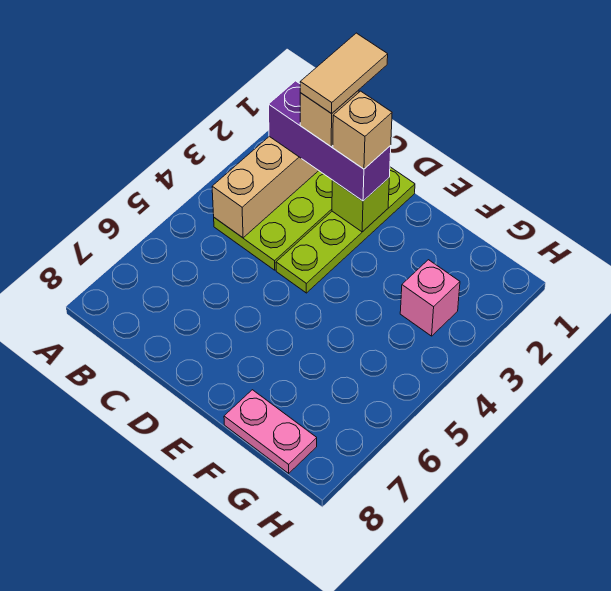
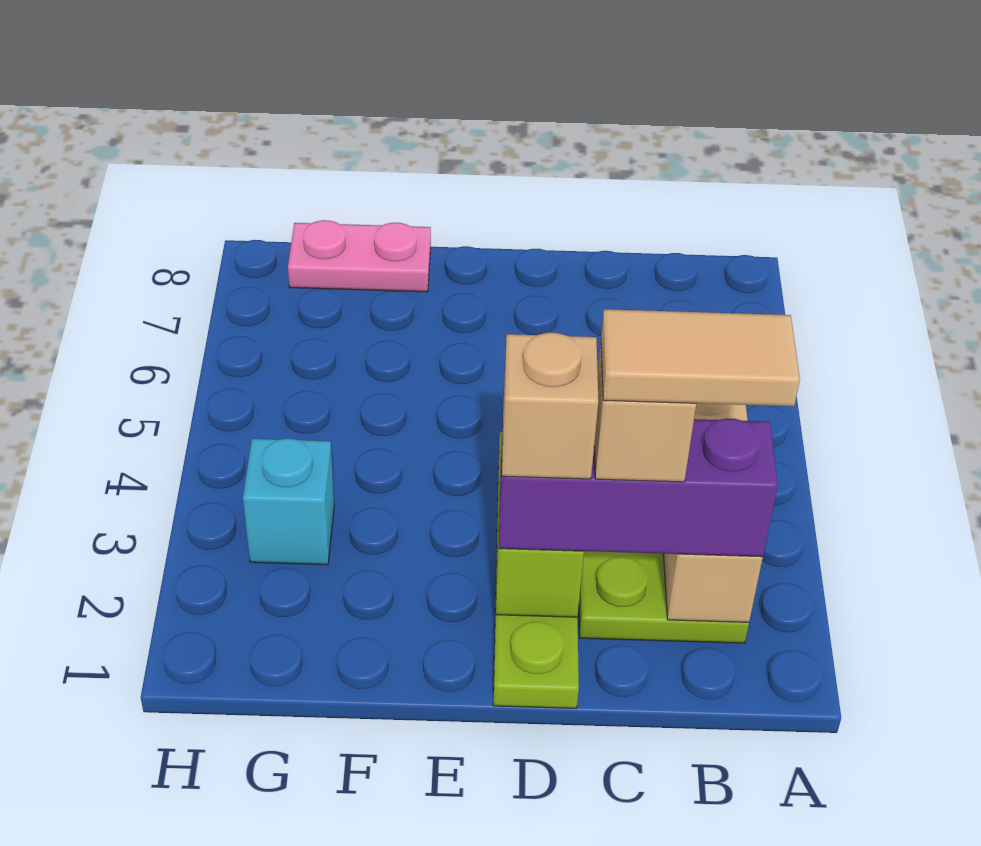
tan tile C1:C2 level 5 -> tan tile B2:C2 level 5
pink brick G3 level 1 -> cyan brick G3 level 1

